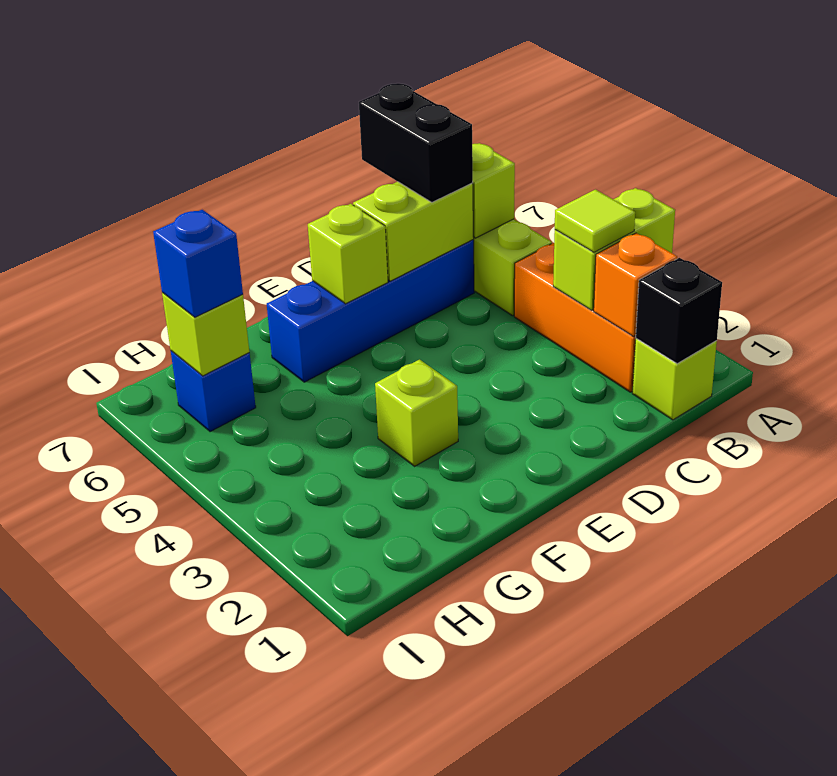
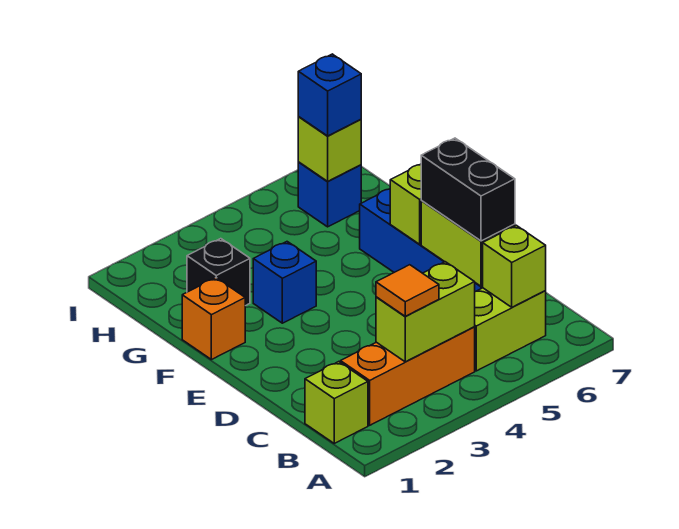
lime brick A3:B3 level 2 -> lime brick B3:B4 level 2
black brick B1 level 2 -> black brick G2 level 1
orange brick B2 level 2 -> orange brick F1 level 1
lime tile B3 level 3 -> orange tile B3 level 3
black brick C6:C7 level 3 -> black brick C6:D6 level 3
lime brick F3 level 1 -> blue brick F3 level 1

